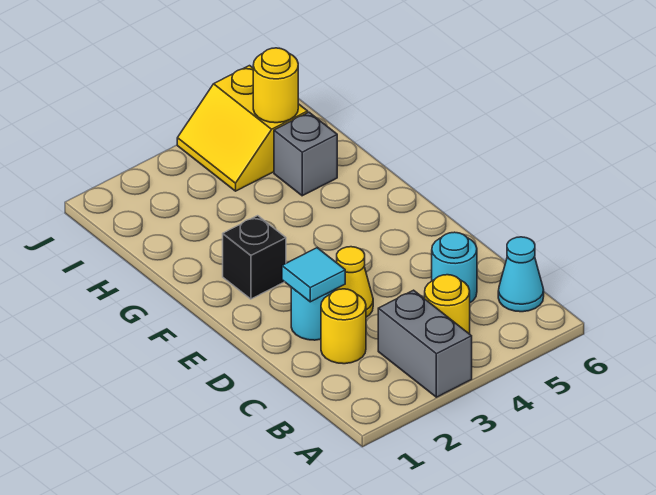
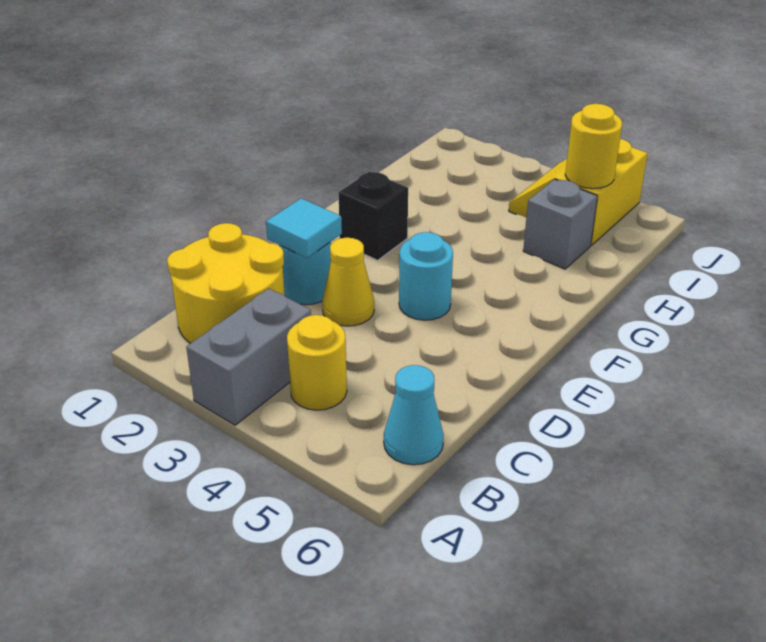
yellow round brick C2 level 1 -> yellow round brick B1:C2 level 1
cyan round brick C5 level 1 -> cyan round brick E4 level 1

